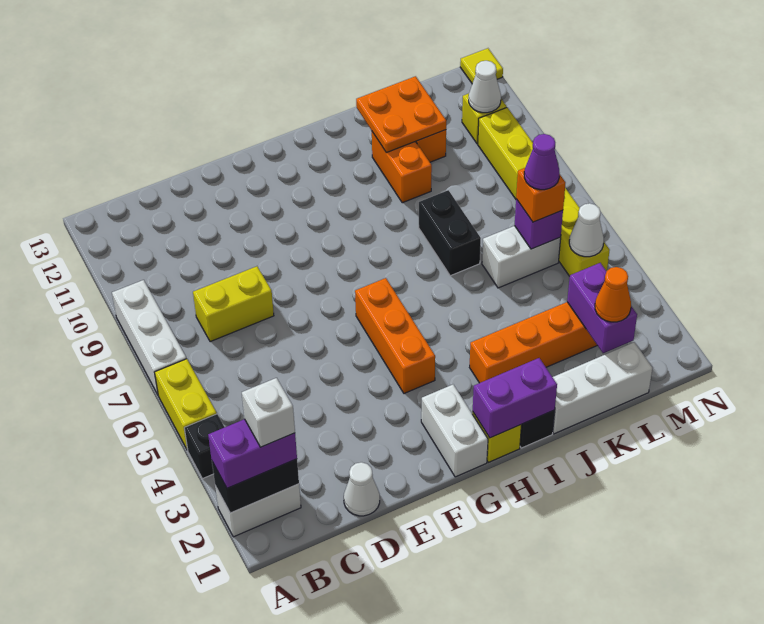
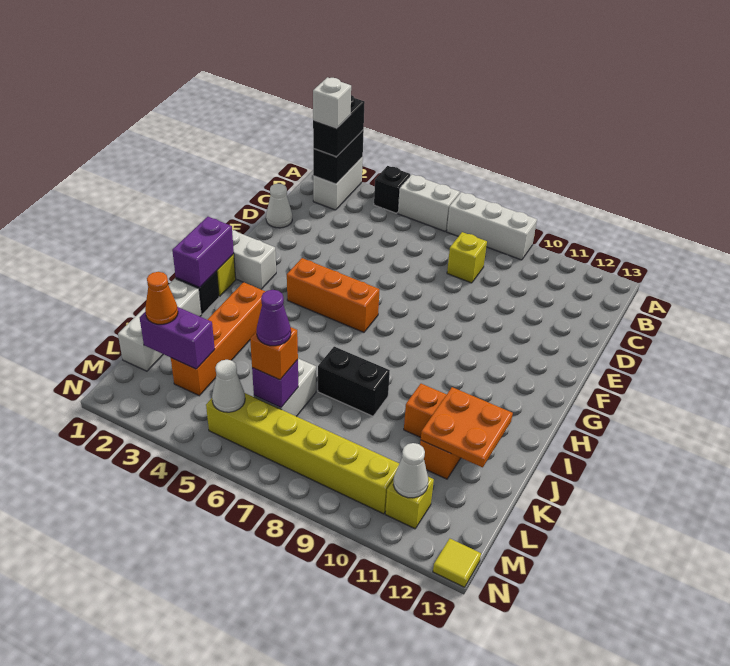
purple brick A2:B2 level 3 -> black brick A2:B2 level 3
yellow brick A5:A6 level 1 -> white brick A5:A6 level 1
yellow brick C8:D8 level 1 -> yellow brick C8 level 1

